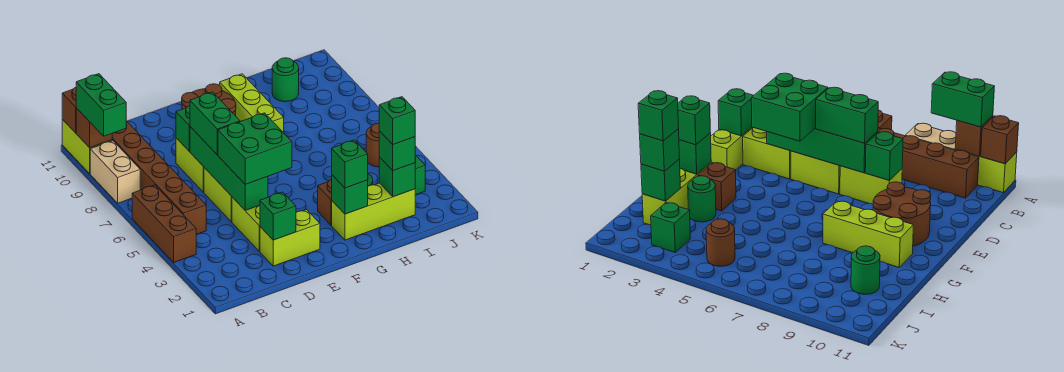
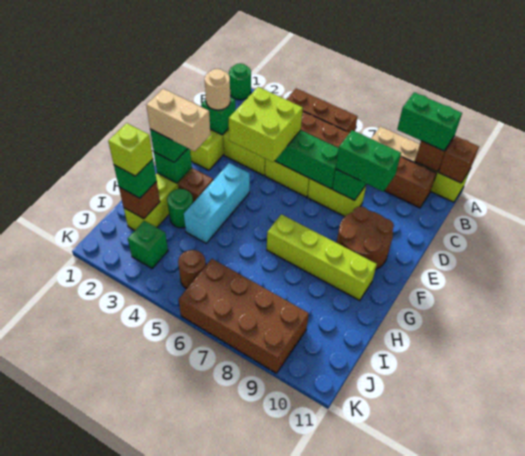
none -> tan round brick D2 level 3
green brick D4:E5 level 3 -> lime brick D4:E5 level 3
green brick D6:D7 level 3 -> green brick D8:D9 level 3
none -> cyan brick F4:H4 level 1
none -> tan brick G2:G3 level 4
lime brick G8:G10 level 1 -> lime brick G7:G10 level 1
green brick I2 level 2 -> brown brick I2 level 2
green brick I2 level 4 -> lime brick I2 level 4
green round brick I10 level 1 -> green round brick A1 level 1
none -> brown brick J6:K9 level 1

